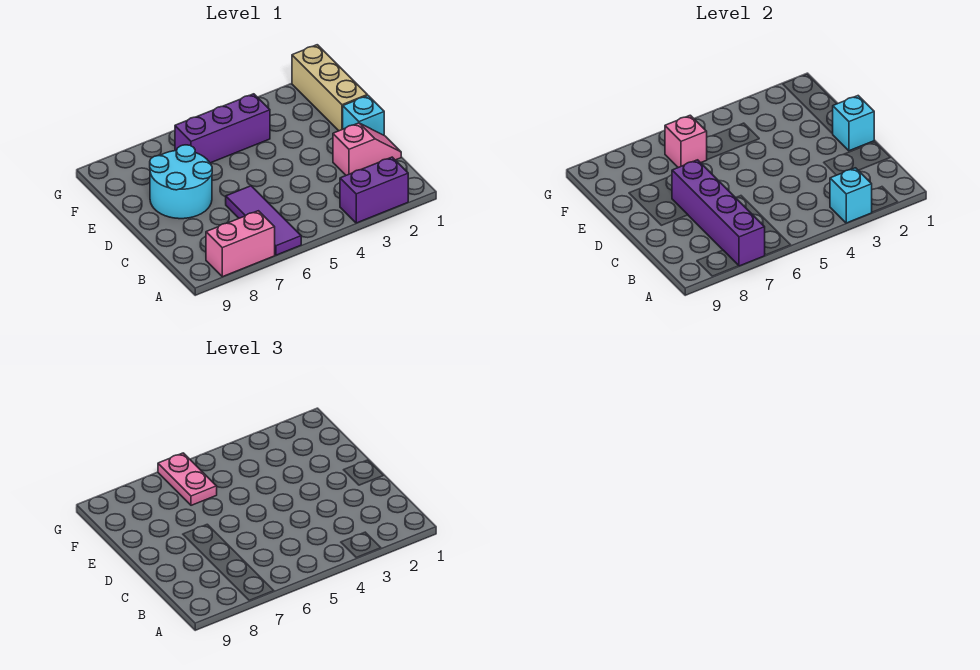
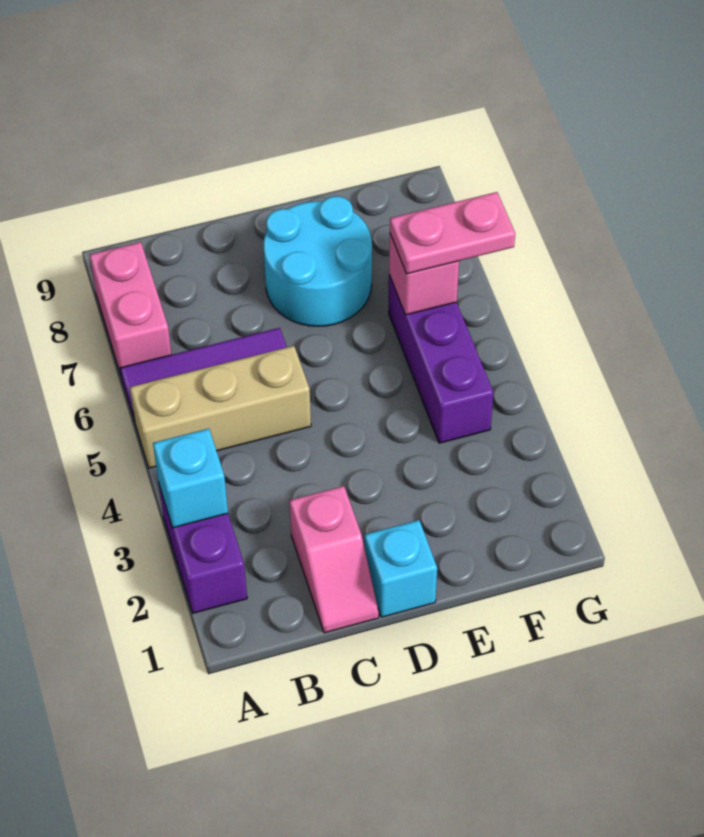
purple brick A7:D7 level 2 -> none
cyan brick D1 level 2 -> none
tan brick E1:G1 level 1 -> tan brick A5:C5 level 1

